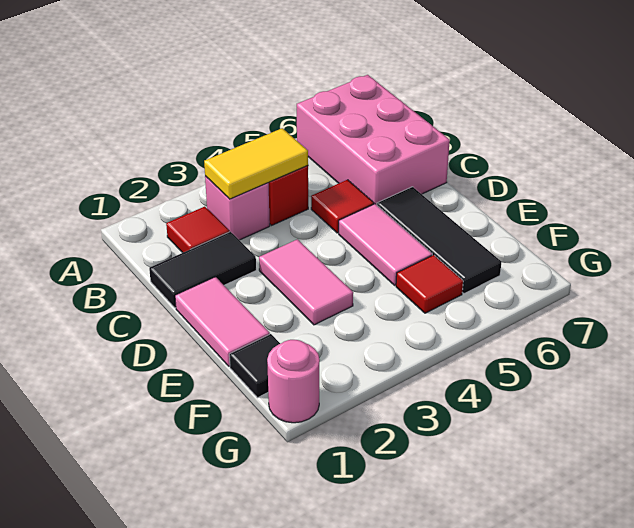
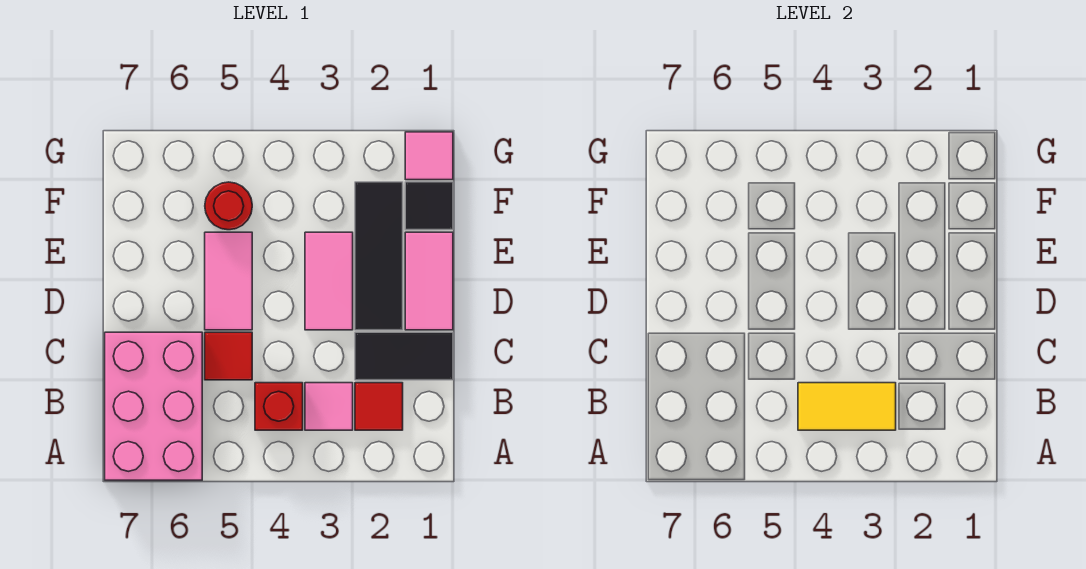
pink brick B3 level 1 -> pink tile B3 level 1
black tile D6:F6 level 1 -> black tile D2:F2 level 1
red tile F5 level 1 -> red round brick F5 level 1
pink round brick G1 level 1 -> pink tile G1 level 1

